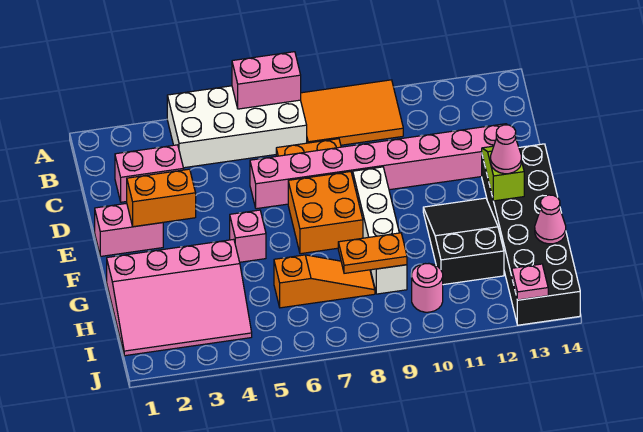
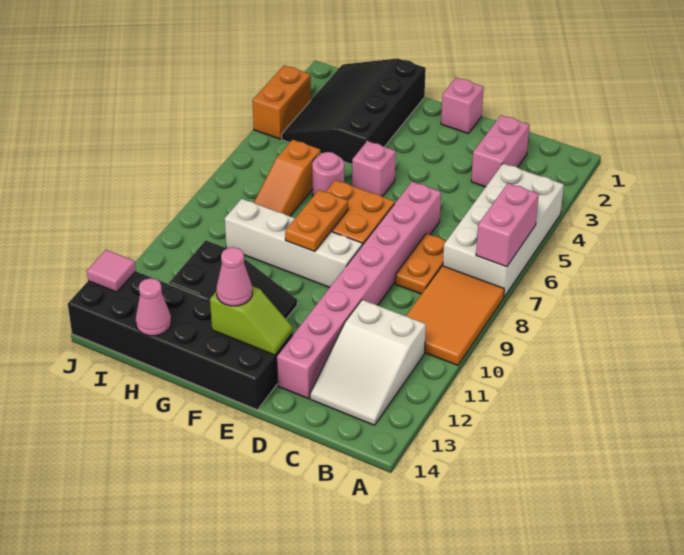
none -> white slope B11:C13 level 1 top 11
pink brick E1:E2 level 1 -> pink brick E1 level 1
orange brick E2:E3 level 2 -> orange brick J3:J4 level 1
pink slope G1:I4 level 1 top G -> black slope G1:I4 level 1 top G
orange plate H8:H9 level 2 -> orange plate F8:F9 level 2
pink round brick I10 level 1 -> pink round brick G6 level 1
pink plate J13 level 2 -> pink tile J13 level 2

